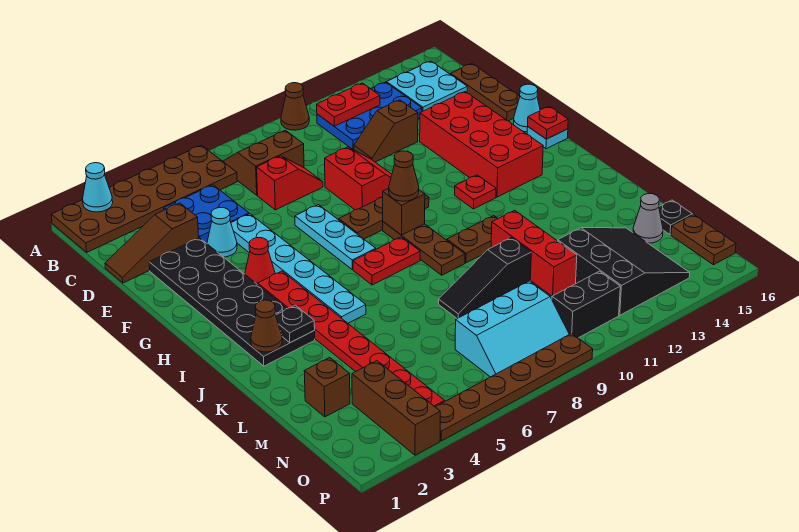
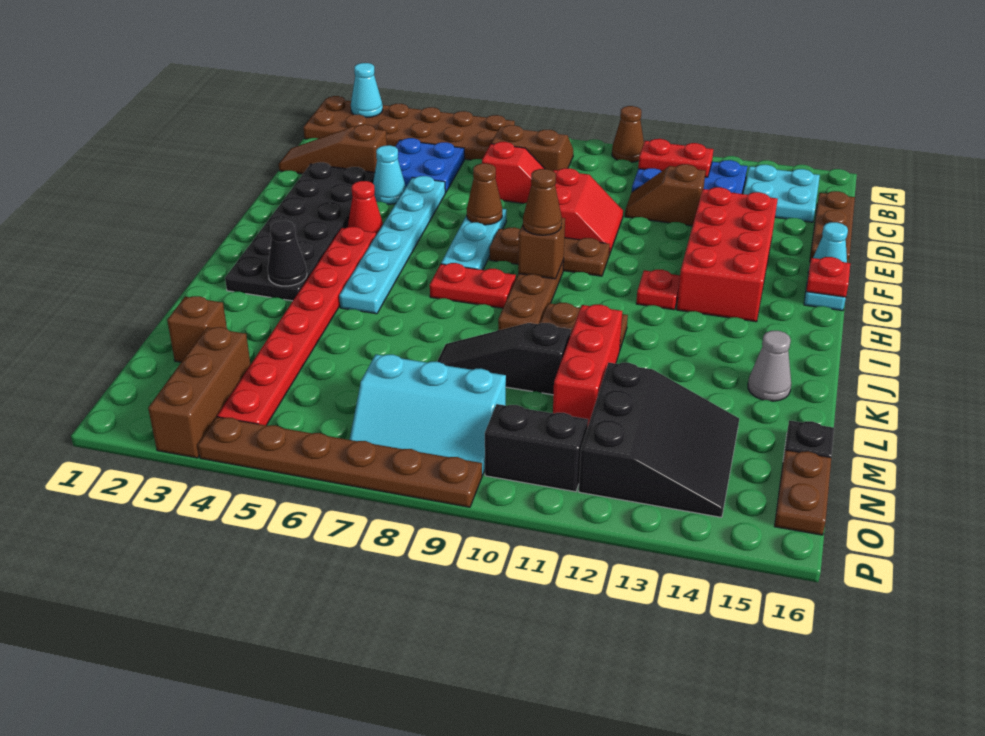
brown cone J2 level 2 -> brown cone F7 level 2
black plate J3 level 2 -> black cone J3 level 2
grey cone M15 level 1 -> grey cone K15 level 1

